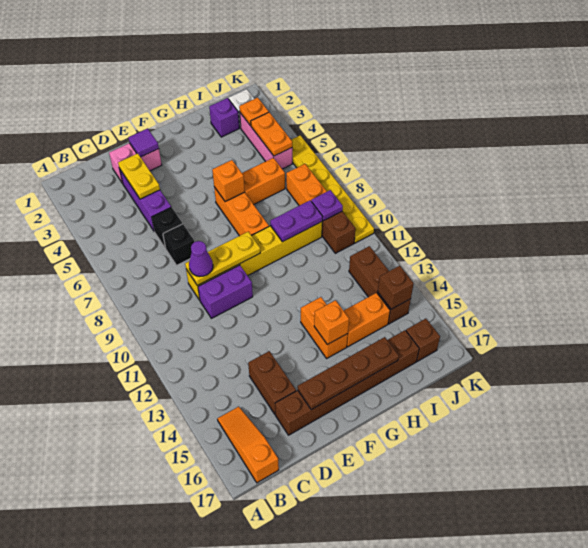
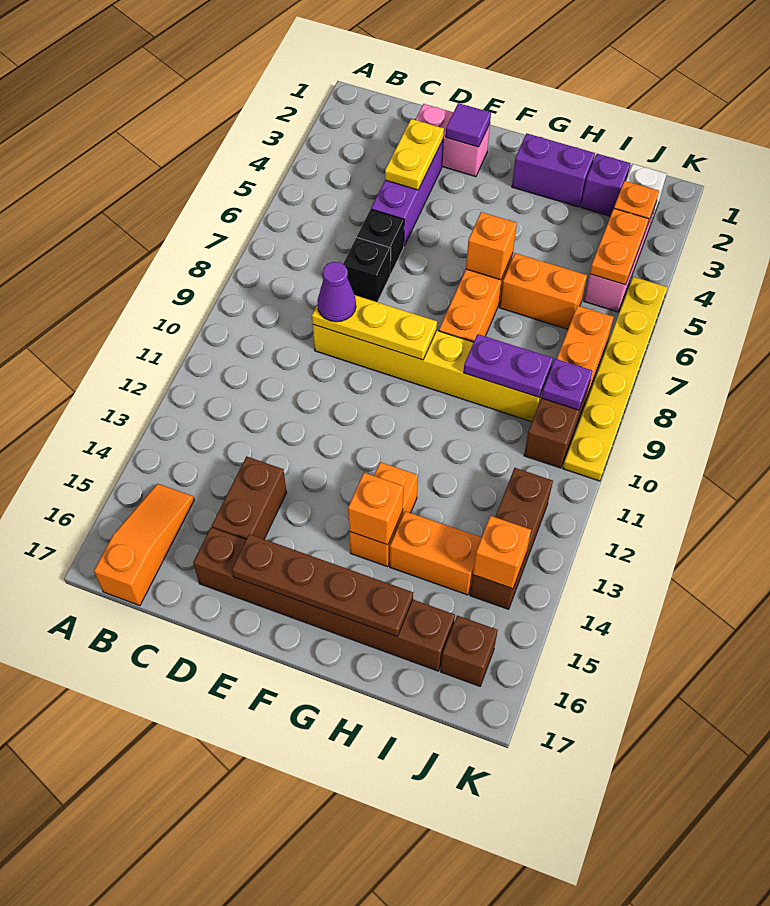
purple brick D10:E10 level 1 -> purple brick G2:H2 level 1
brown brick J14 level 2 -> orange brick J14 level 2

